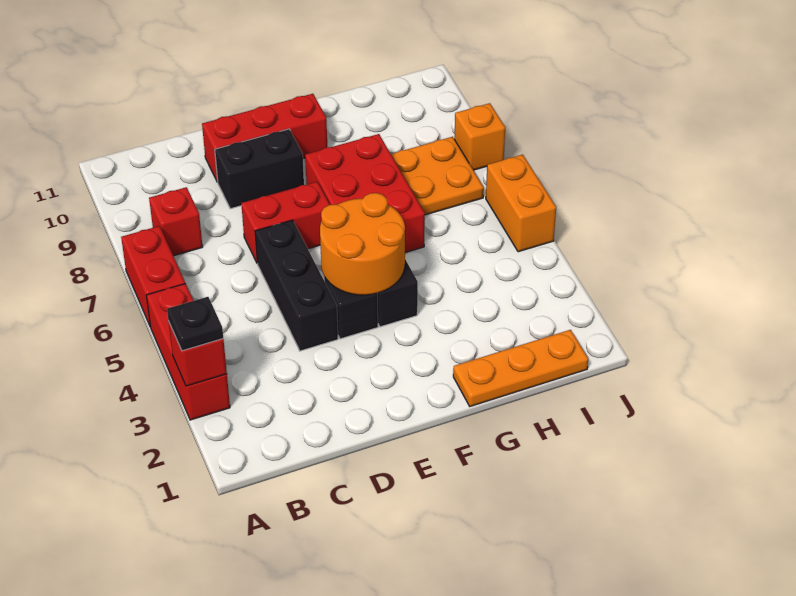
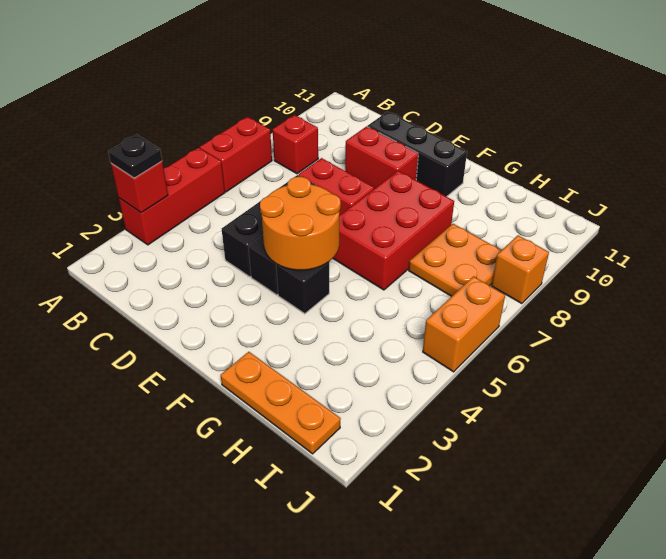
black brick D9:E9 level 1 -> red brick D9:E9 level 1
red brick D10:F10 level 1 -> black brick D10:F10 level 1

